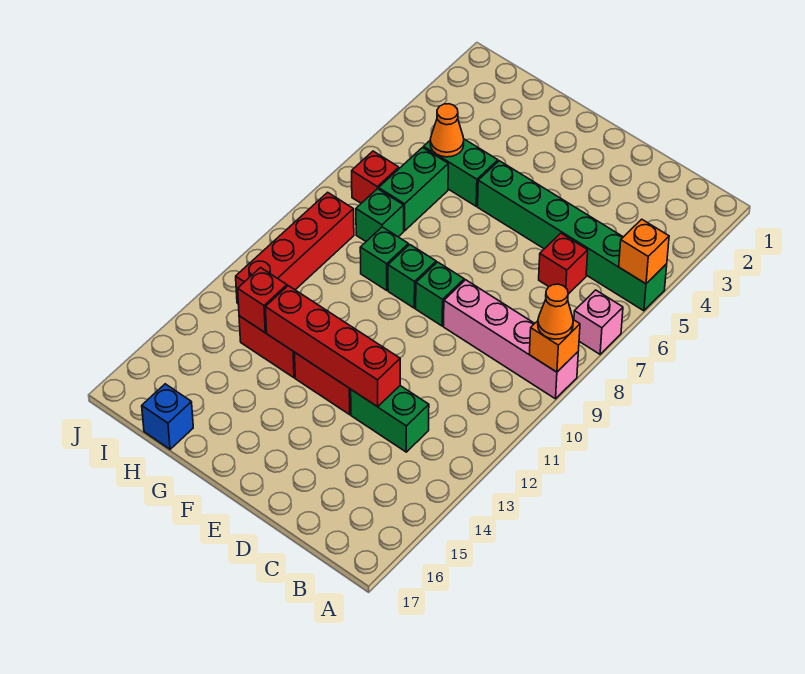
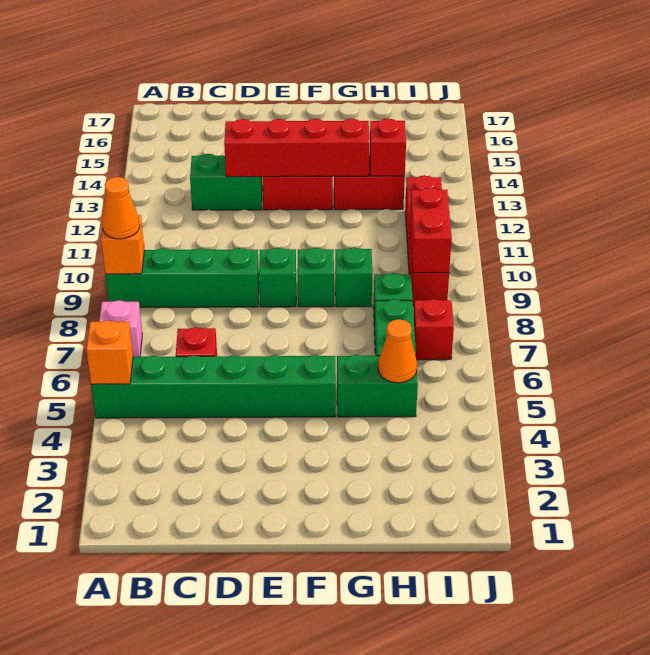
pink brick A9:D9 level 1 -> green brick A9:D9 level 1
blue brick H17 level 1 -> none
none -> red brick I9:I10 level 2

